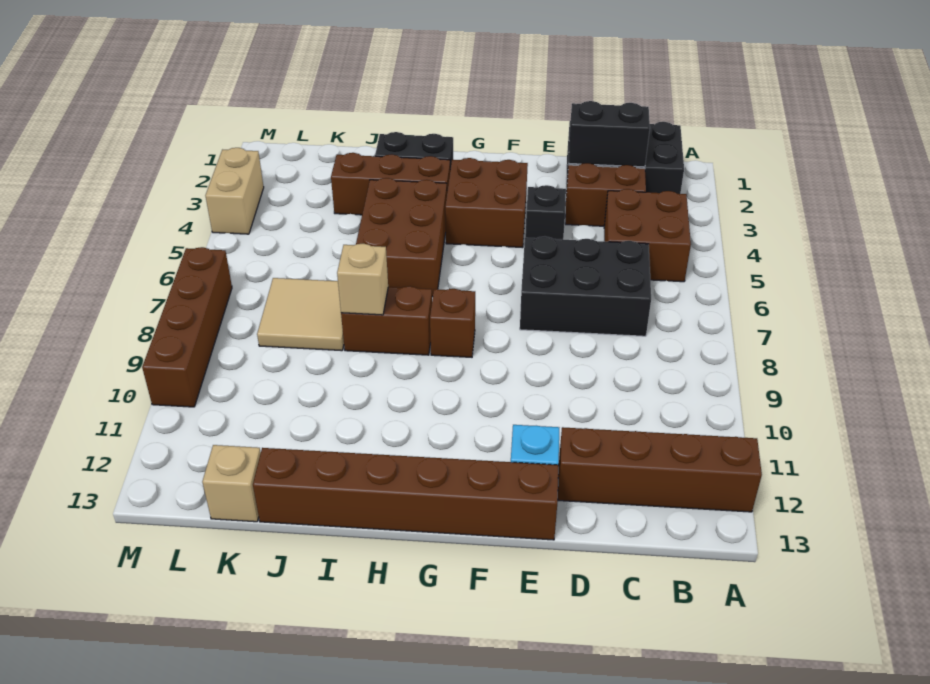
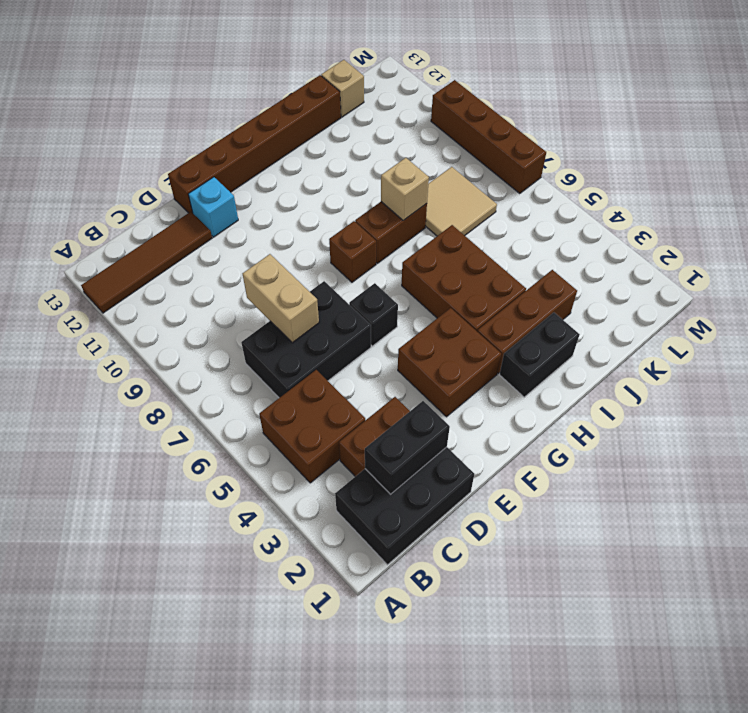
brown brick A12:D12 level 1 -> brown tile A12:D12 level 1
black brick E4 level 1 -> black brick F6 level 1
tan brick M3:M4 level 1 -> tan brick D7:D8 level 2

